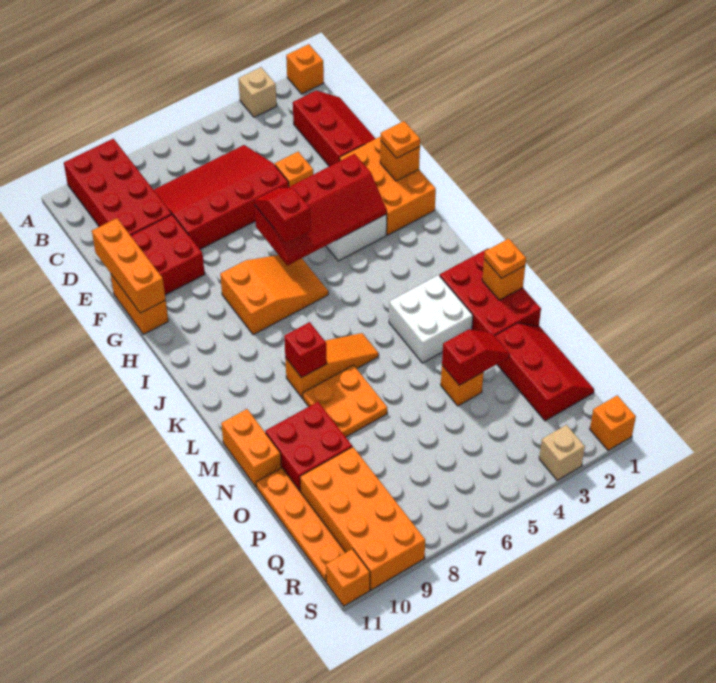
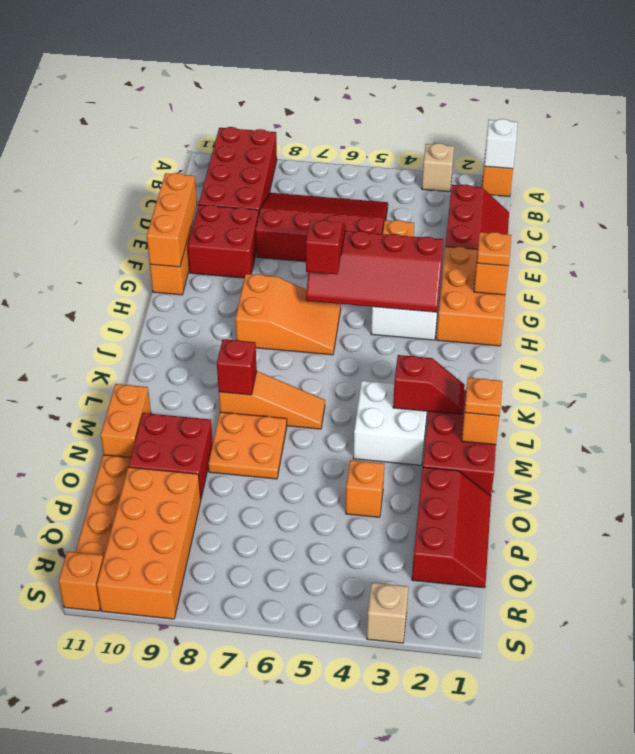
none -> white brick A1 level 2
red slope O3:O4 level 2 top 4 -> red slope L2:L3 level 2 top 3
orange brick S1 level 1 -> none

